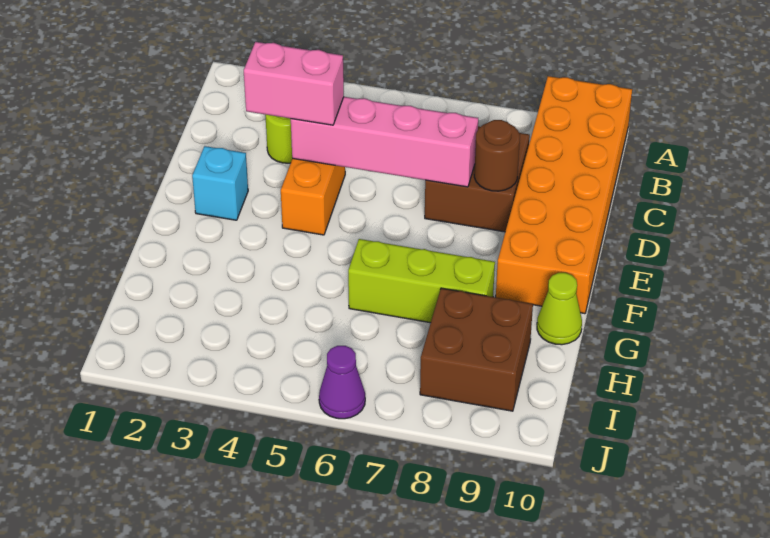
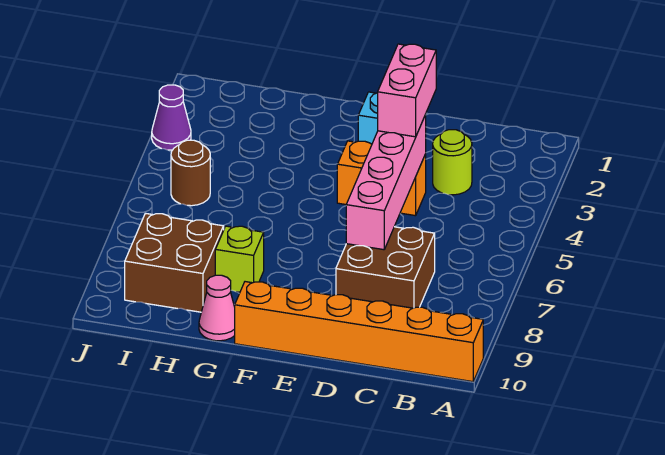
orange brick A9:F10 level 1 -> orange brick A10:F10 level 1
brown round brick D8 level 2 -> brown round brick I5 level 1
lime brick G6:G8 level 1 -> lime brick G8 level 1
lime cone G10 level 1 -> pink cone G10 level 1
purple cone J6 level 1 -> purple cone J3 level 1

